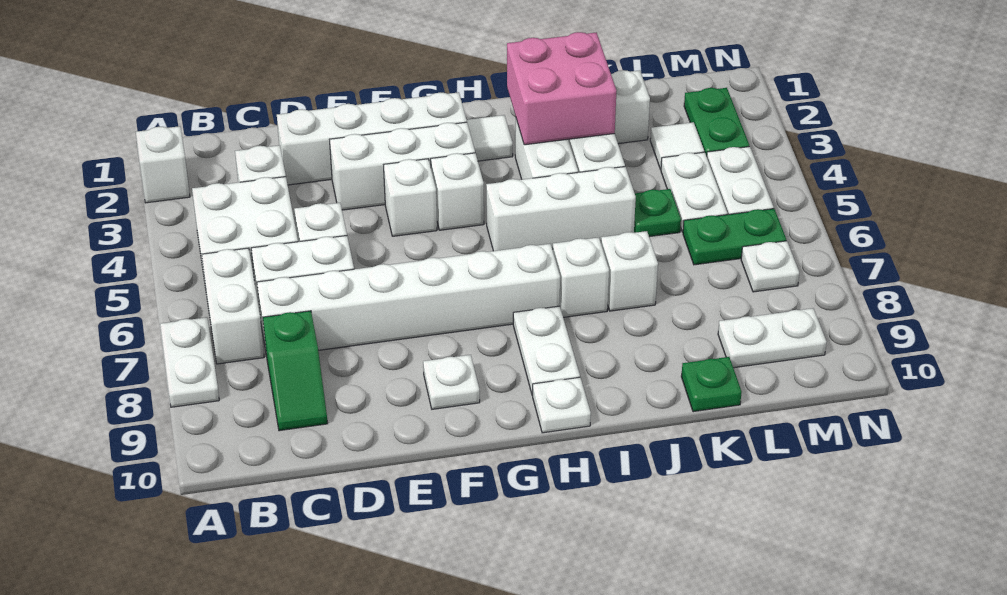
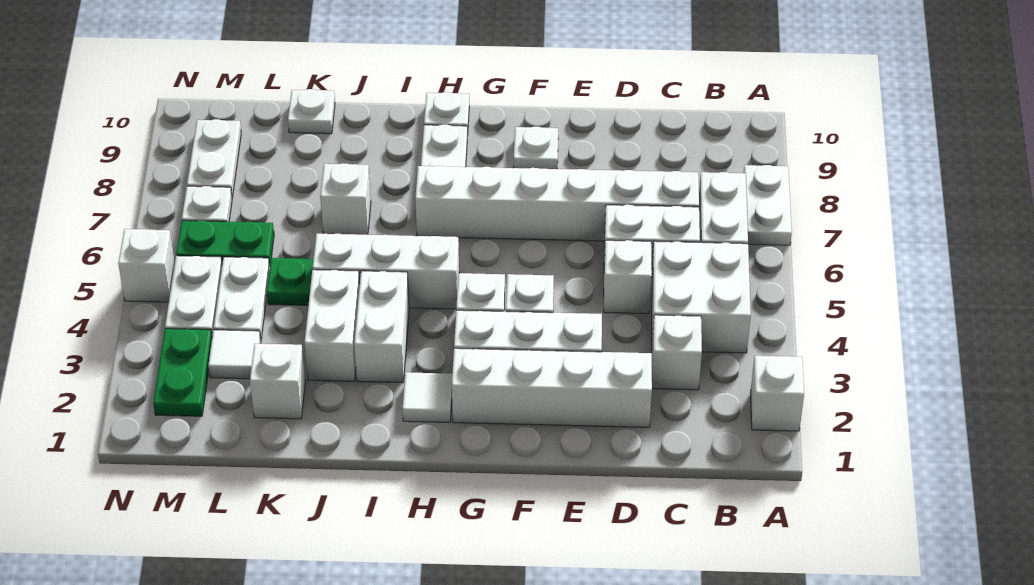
green slope C8:C9 level 1 top 8 -> none
pink brick I2:J3 level 2 -> none
white brick I7 level 1 -> white brick N5 level 1
green plate K10 level 1 -> white plate K10 level 1
white plate L9:M9 level 1 -> white plate M8:M9 level 1

